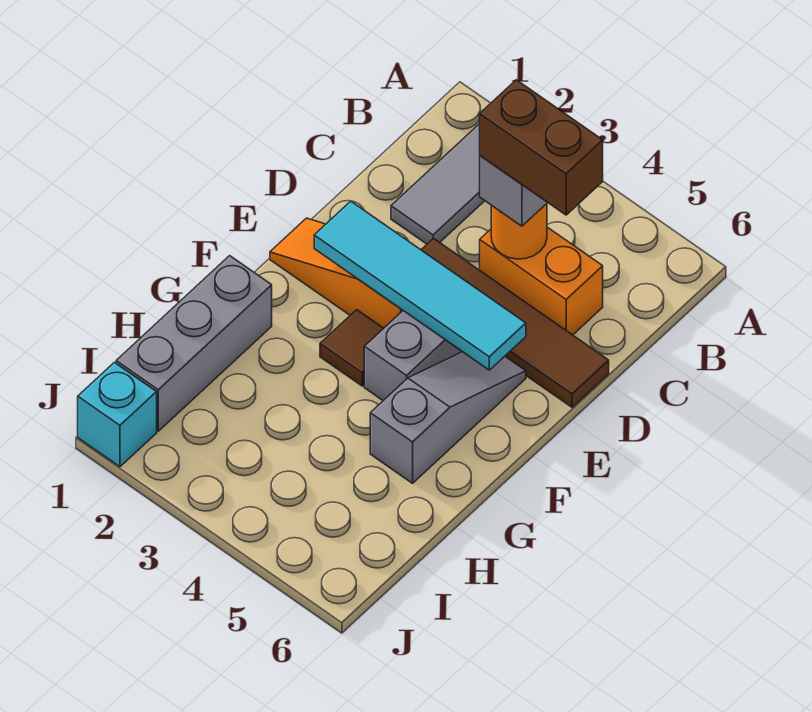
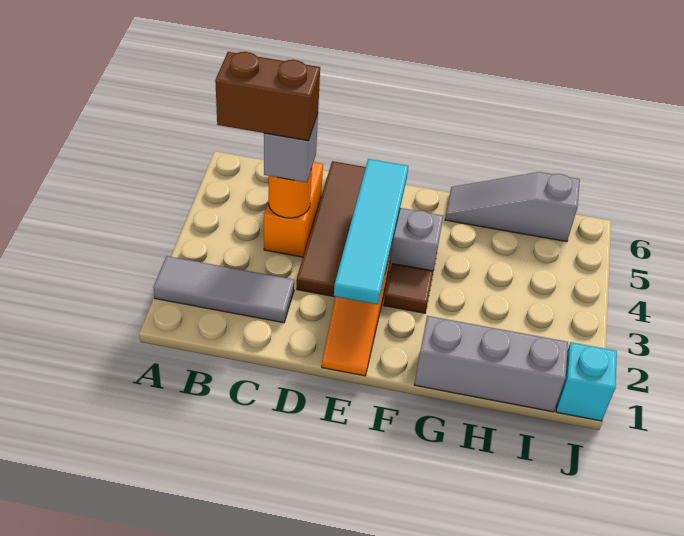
brown brick C4:C5 level 4 -> brown brick B4:C4 level 4
grey slope E5:G5 level 1 top G -> grey slope G6:I6 level 1 top I

